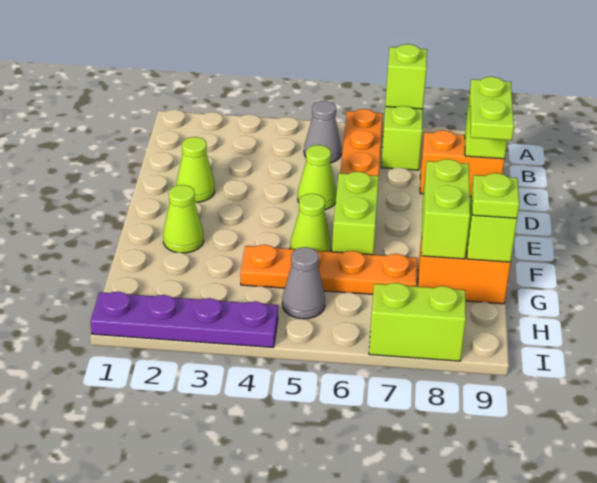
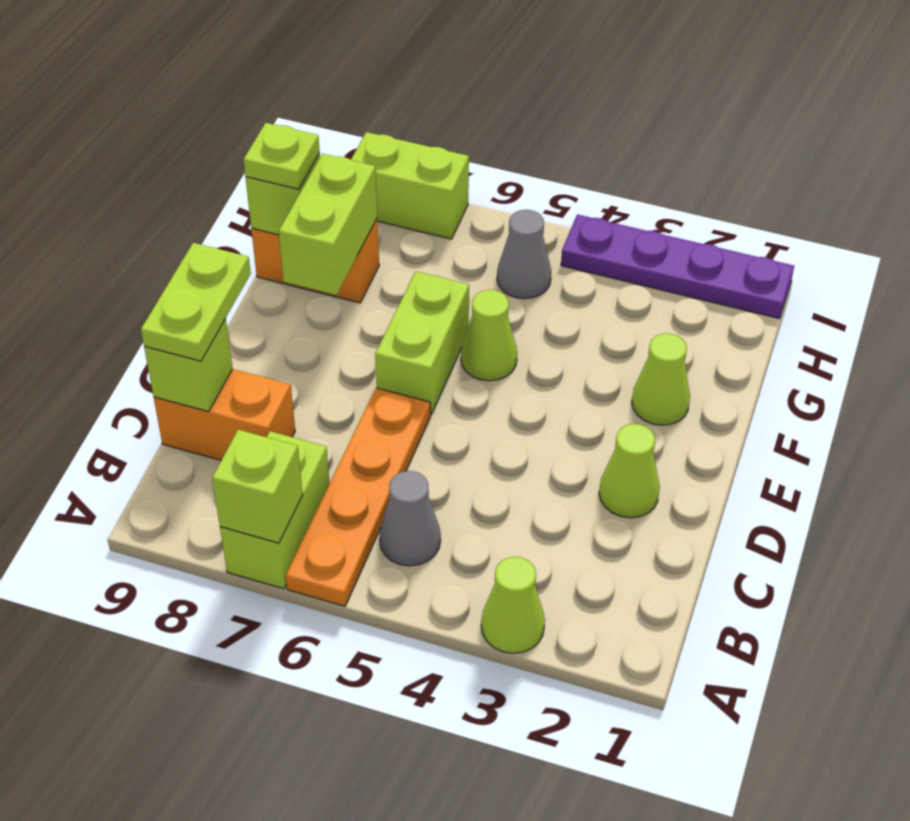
lime cone D5 level 1 -> lime cone A3 level 1
orange plate G4:G7 level 1 -> none

